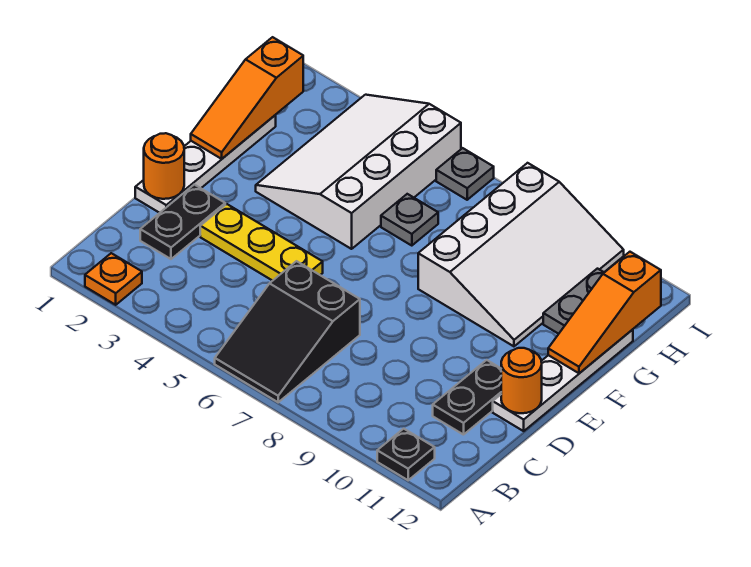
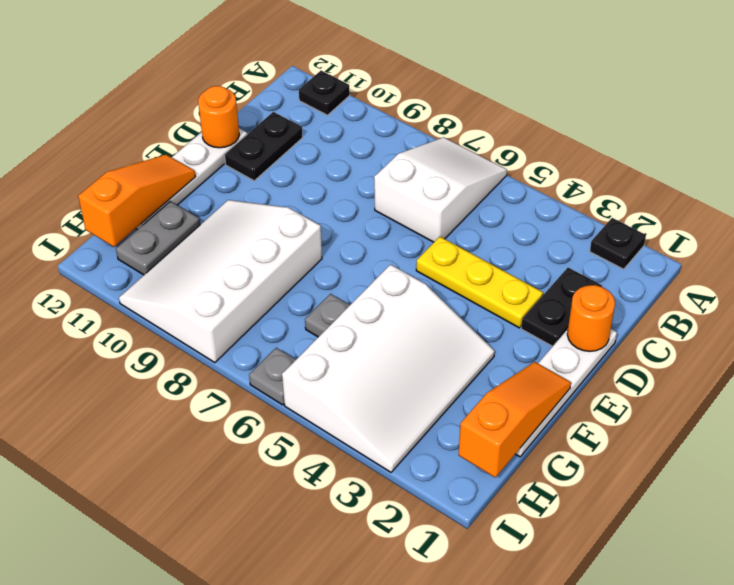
orange plate A2 level 1 -> black plate A2 level 1
black slope A6:C7 level 1 top C -> white slope A6:C7 level 1 top C

